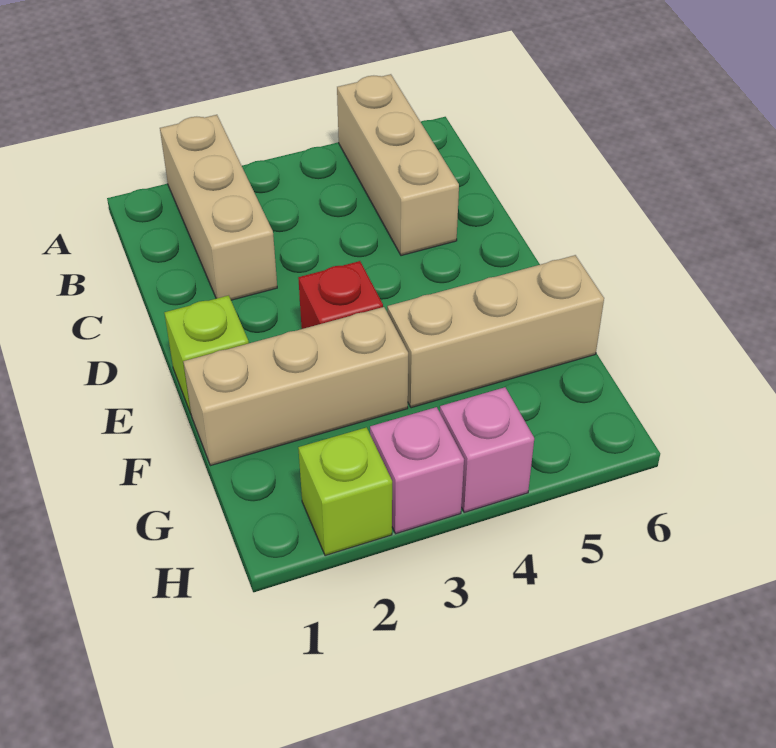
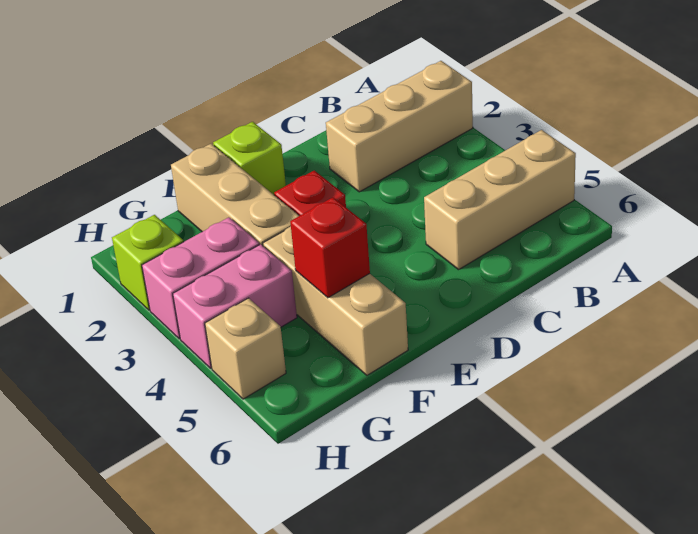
none -> red brick F5 level 2
pink brick H3 level 1 -> pink brick G3:H3 level 1
pink brick H4 level 1 -> pink brick G4:H4 level 1
none -> tan brick H5 level 1

